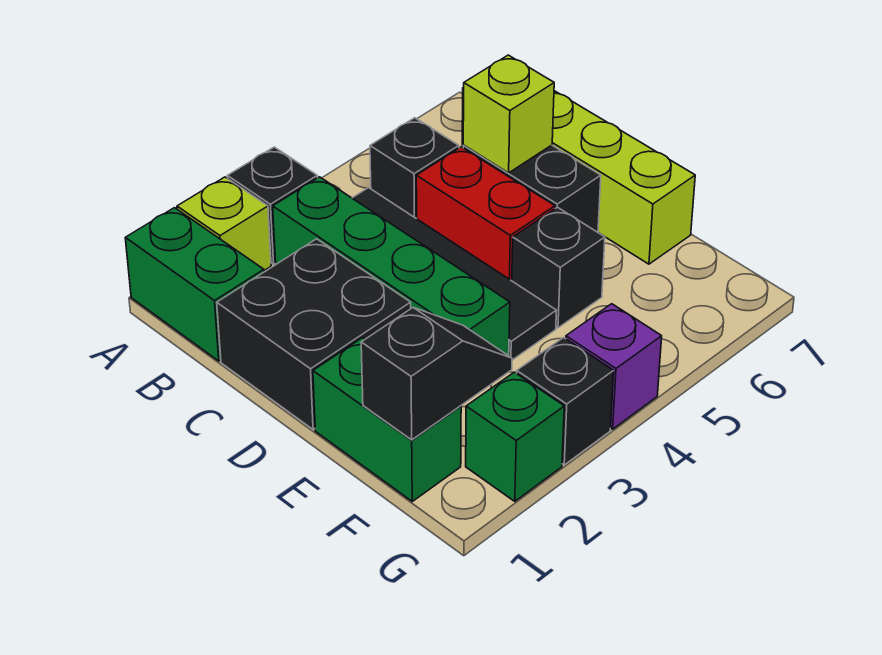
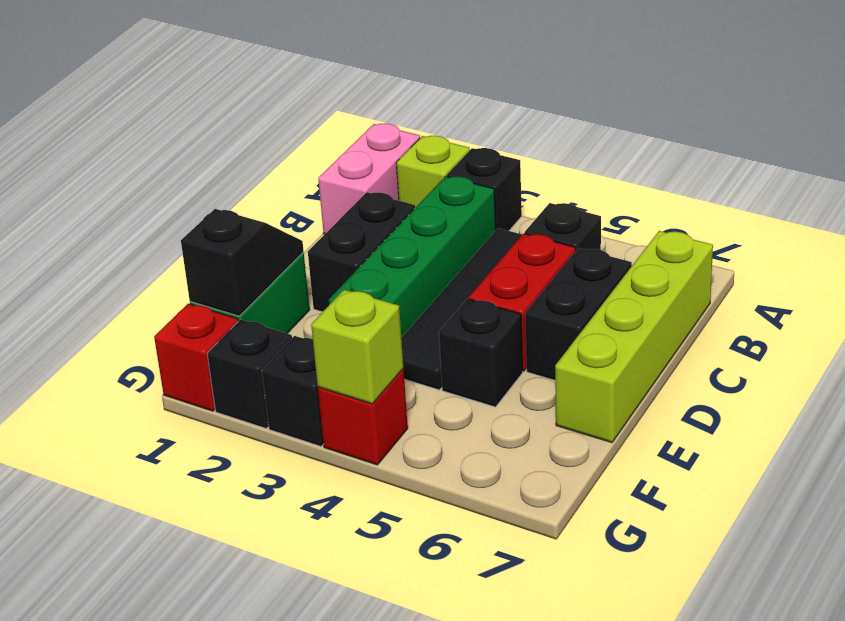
green brick A1:B1 level 1 -> pink brick A1:B1 level 1
black brick C1:D2 level 1 -> black brick C2:D2 level 1
lime brick C6 level 2 -> lime brick G4 level 2
black slope F1:F2 level 2 top 1 -> black slope E1:F1 level 2 top F
none -> red brick G1 level 1
green brick G2 level 1 -> black brick G2 level 1
purple brick G4 level 1 -> red brick G4 level 1

